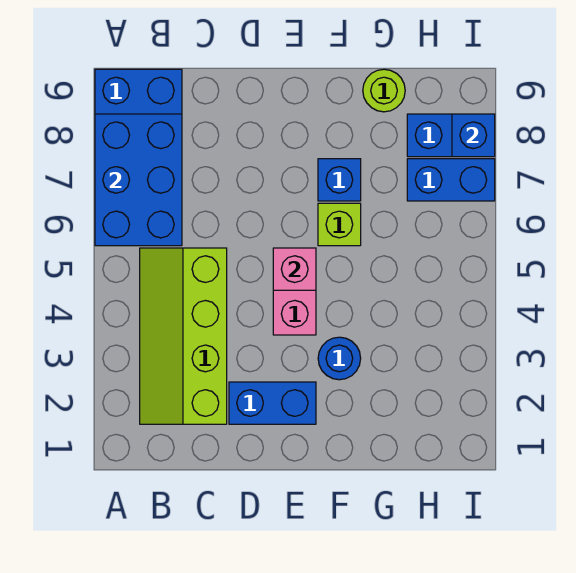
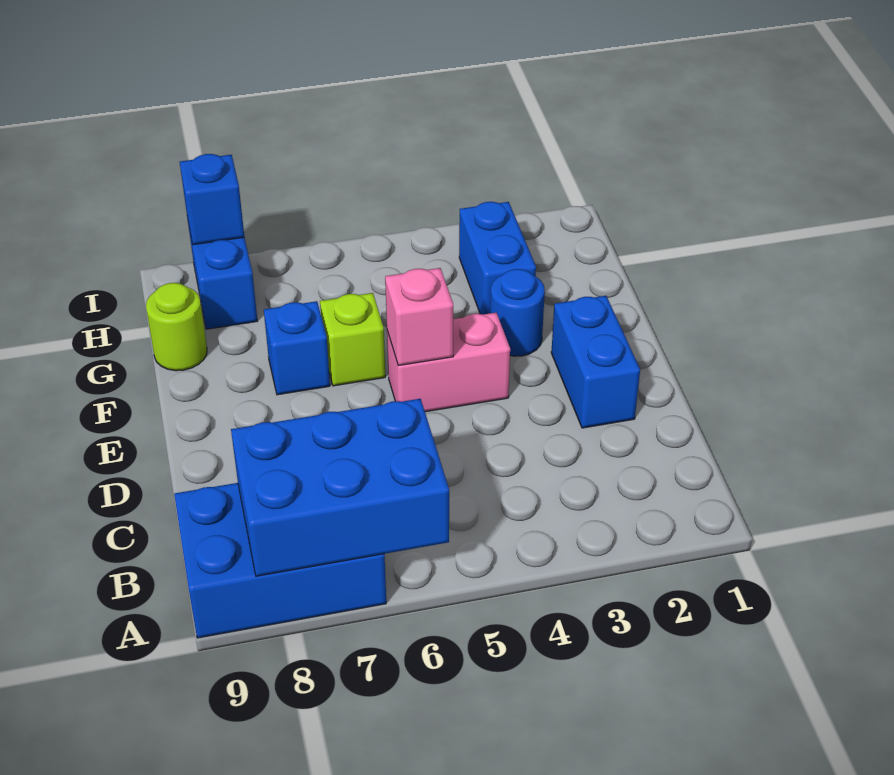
lime slope B2:C5 level 1 top C -> none
blue brick H7:I7 level 1 -> blue brick G3:H3 level 1

